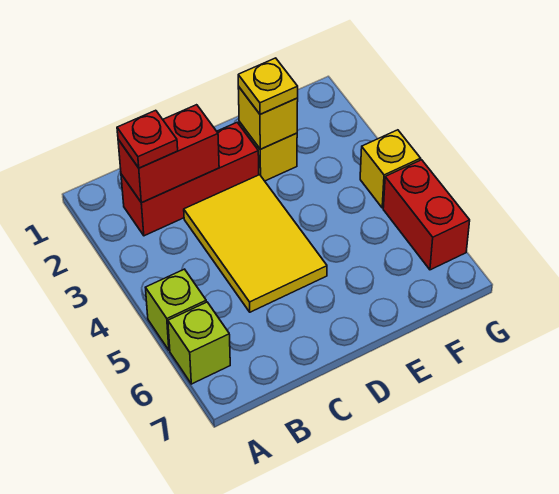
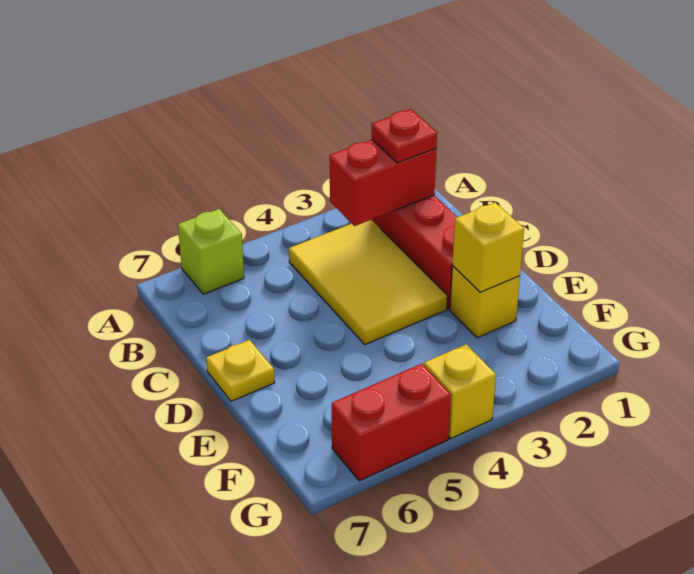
lime brick A5 level 1 -> none
red brick B2:C2 level 2 -> red brick B2:B3 level 2
yellow tile C3:D5 level 1 -> yellow tile B3:D4 level 1
yellow plate E2 level 3 -> yellow plate D7 level 1

